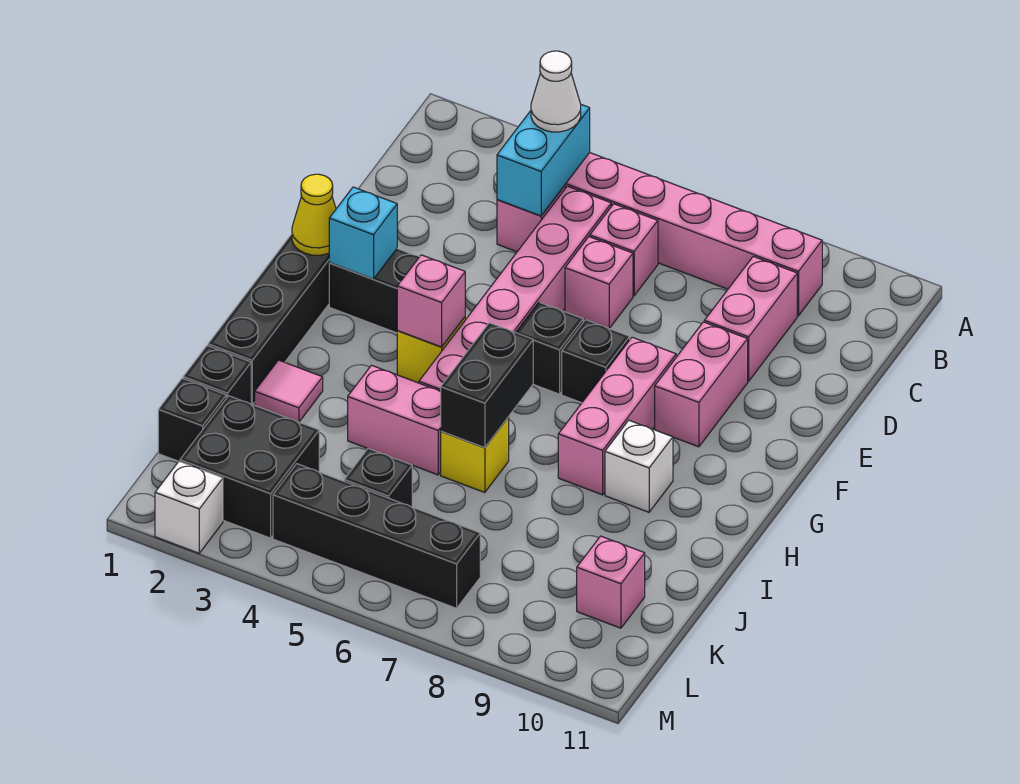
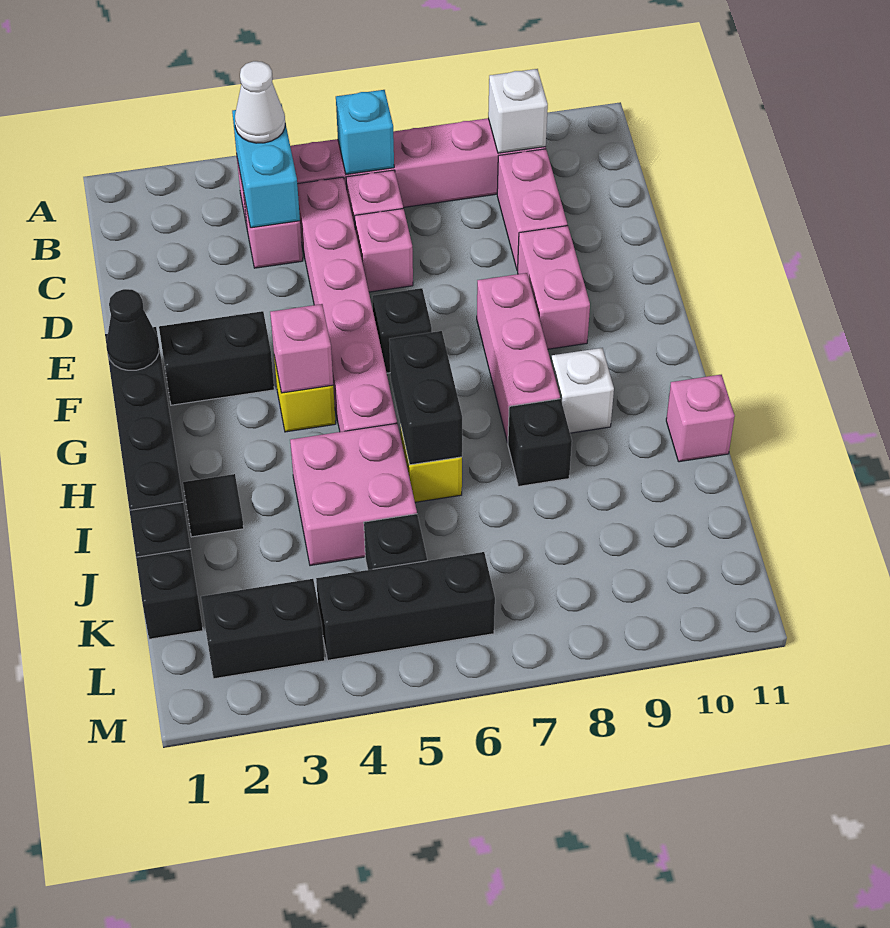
yellow cone F1 level 2 -> black cone F1 level 2
cyan brick F2 level 2 -> cyan brick B6 level 2
black brick F7 level 1 -> black brick I8 level 1
pink tile I2 level 1 -> black tile I2 level 1
pink brick I4:I5 level 1 -> pink brick I4:J5 level 1
black brick K2:L3 level 1 -> black brick L2:L3 level 1
pink brick K10 level 1 -> pink brick I11 level 1
black brick L4:L7 level 1 -> black brick L4:L6 level 1
white brick M2 level 1 -> white brick B9 level 2

